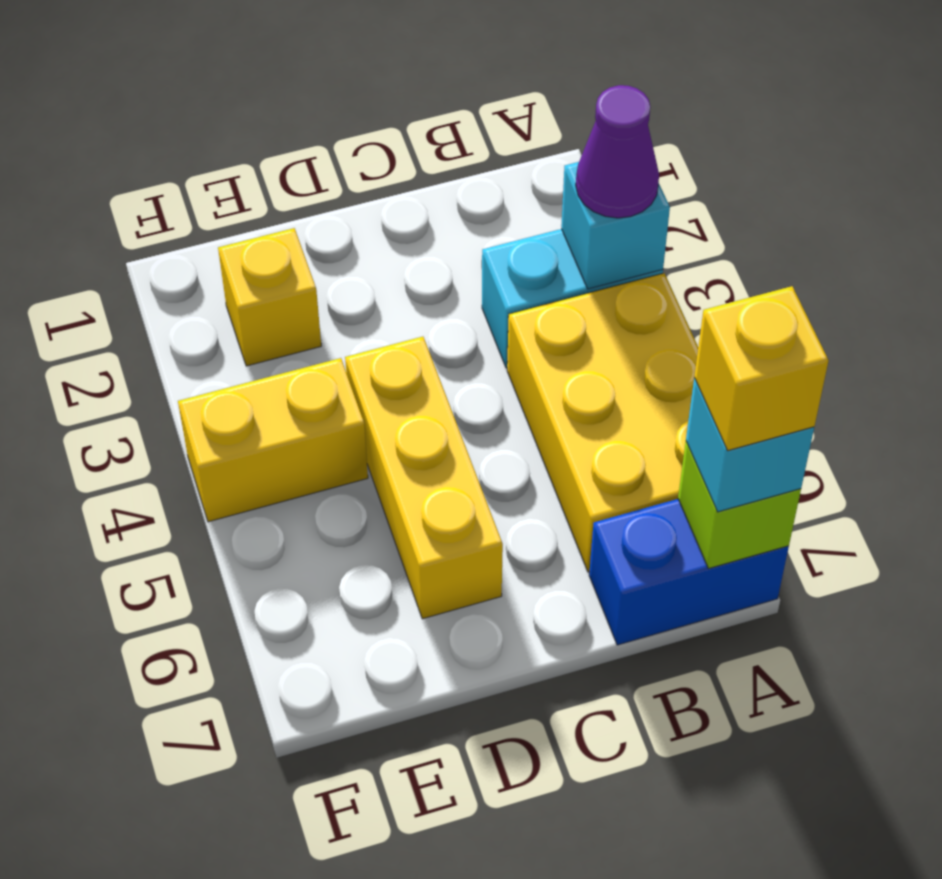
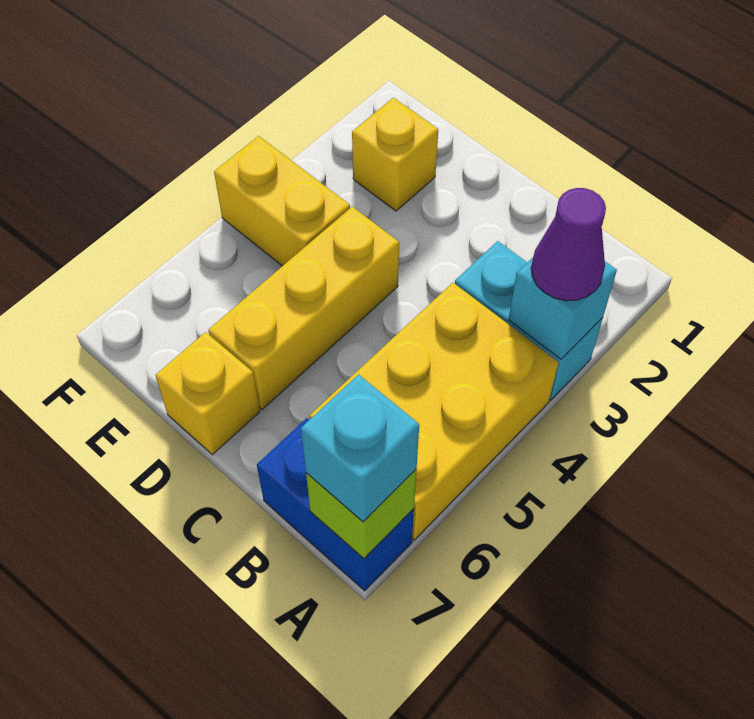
yellow brick A7 level 4 -> yellow brick D7 level 1

